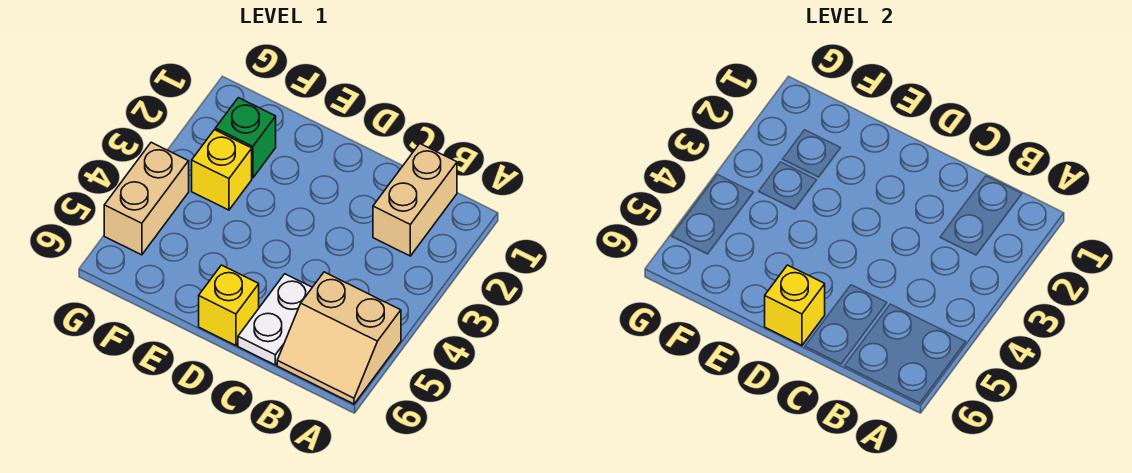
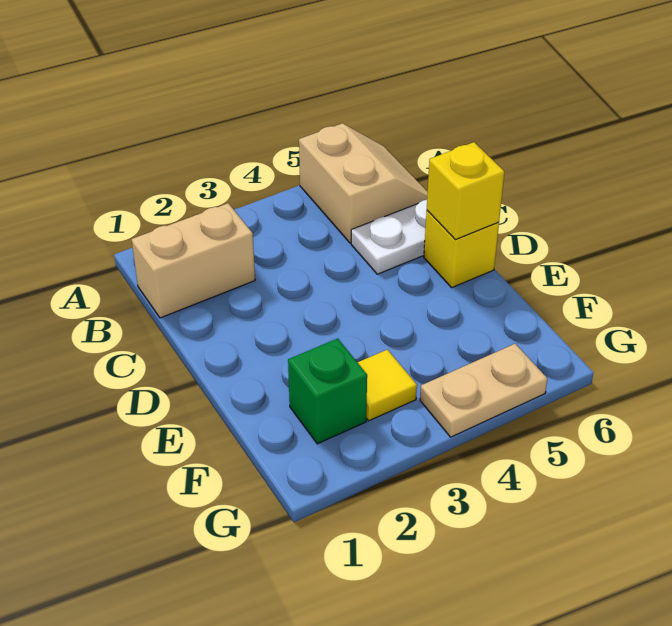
yellow brick F3 level 1 -> yellow tile F3 level 1
tan brick G4:G5 level 1 -> tan plate G4:G5 level 1

